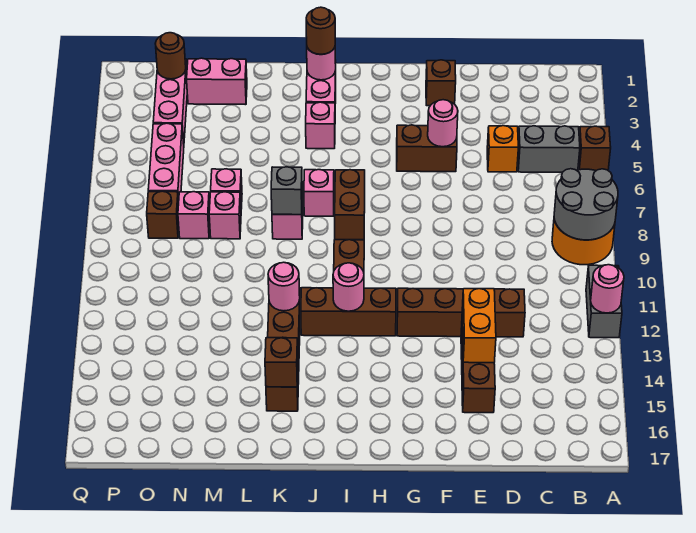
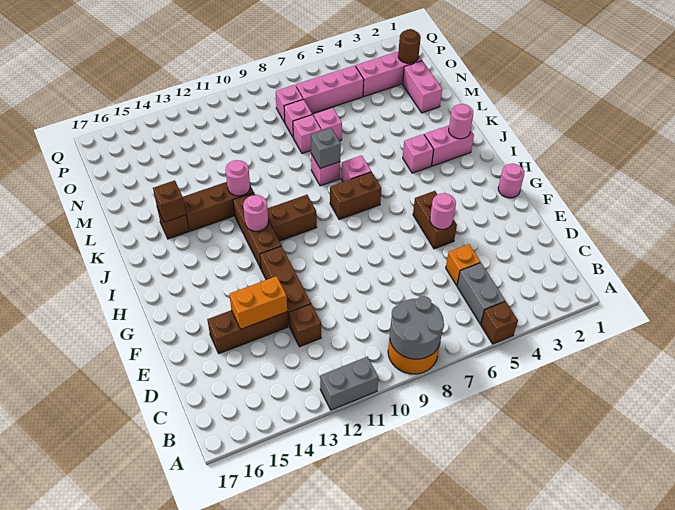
pink round brick A12 level 2 -> pink round brick G1 level 1
brown brick F2 level 1 -> none
brown round brick J2 level 3 -> none
brown brick O8 level 1 -> pink brick O8 level 1

